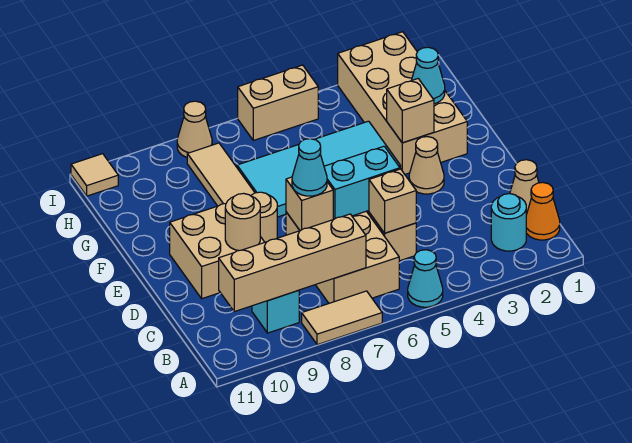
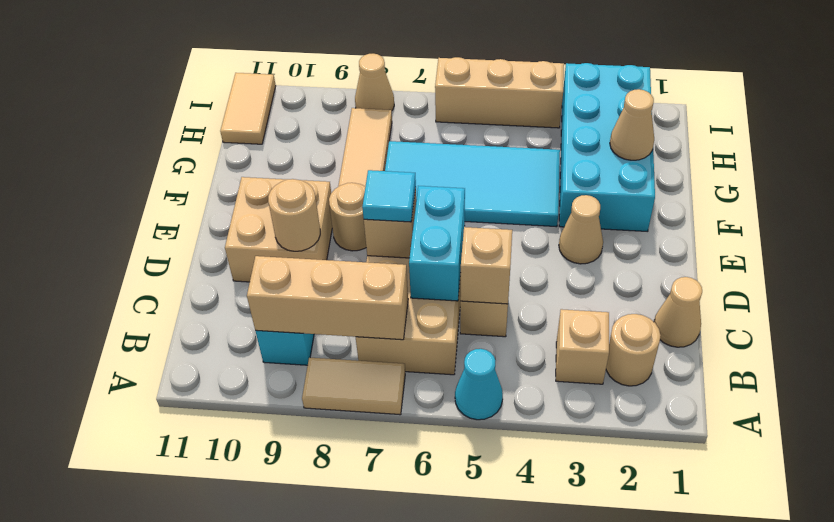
orange cone B1 level 1 -> none
cyan round brick B2 level 1 -> tan round brick B2 level 1
tan brick B7:B10 level 2 -> tan brick B7:B9 level 2
cyan brick D5:D6 level 2 -> cyan brick C6:D6 level 2
cyan cone D7 level 3 -> cyan tile D7 level 3
tan brick F2:I3 level 1 -> cyan brick F2:I3 level 1
tan brick F3 level 2 -> tan brick B3 level 1
cyan cone G2 level 2 -> tan cone G2 level 2
tan brick I5:I6 level 1 -> tan brick I4:I6 level 1
tan tile I11 level 1 -> tan tile H11:I11 level 1

